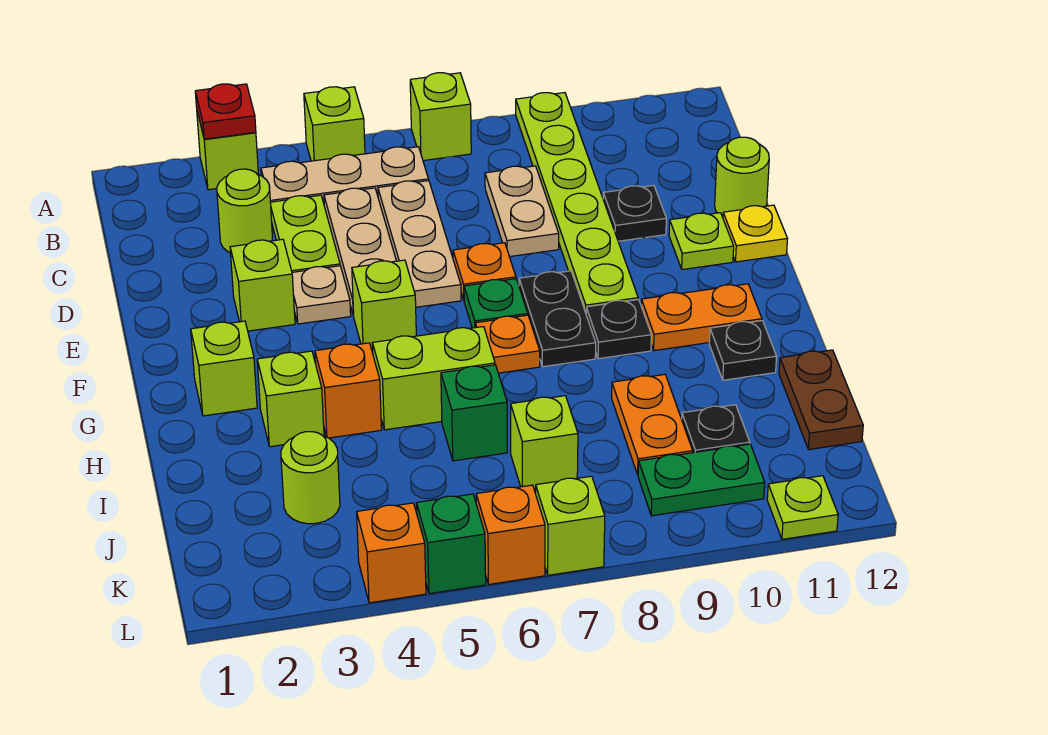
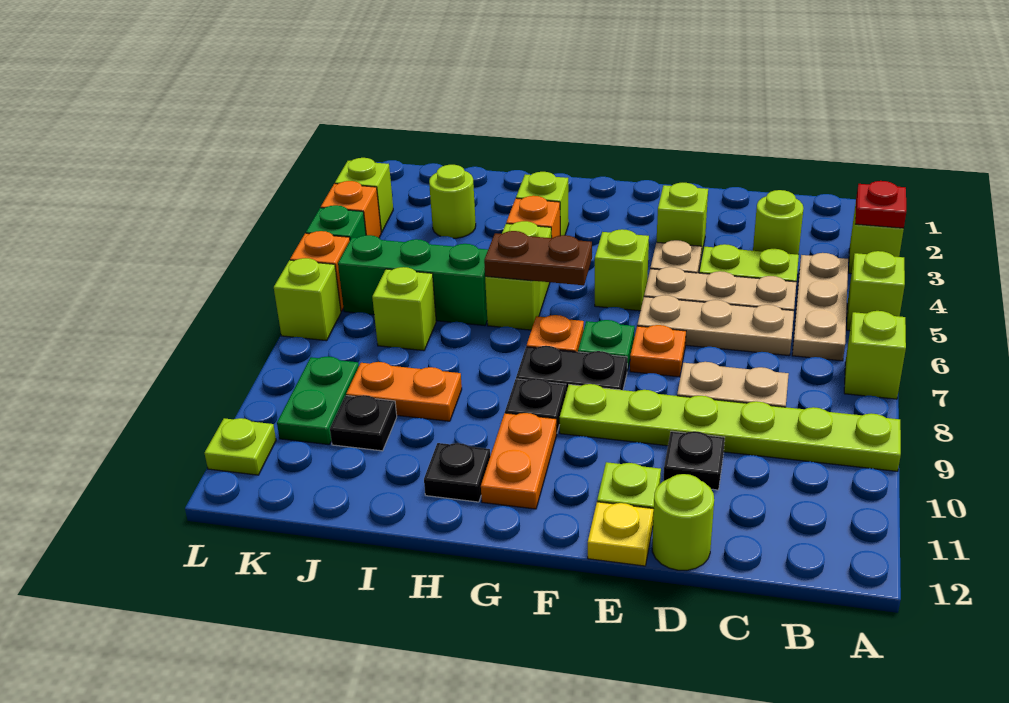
lime brick G2 level 1 -> lime brick L3 level 1
green brick I6 level 1 -> green brick I6:K6 level 1
brown plate I12:J12 level 1 -> brown plate G6:H6 level 2

